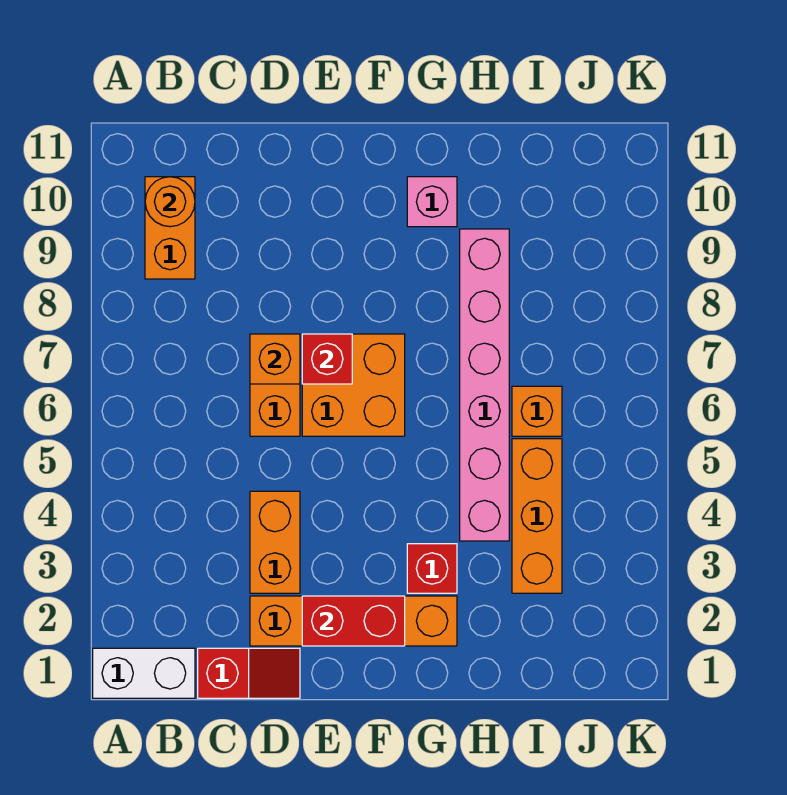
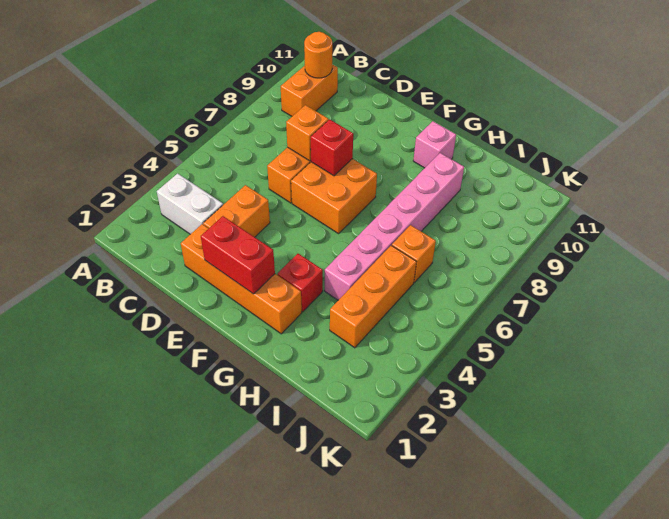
white brick A1:B1 level 1 -> white brick B3:C3 level 1
red slope C1:D1 level 1 top C -> none

